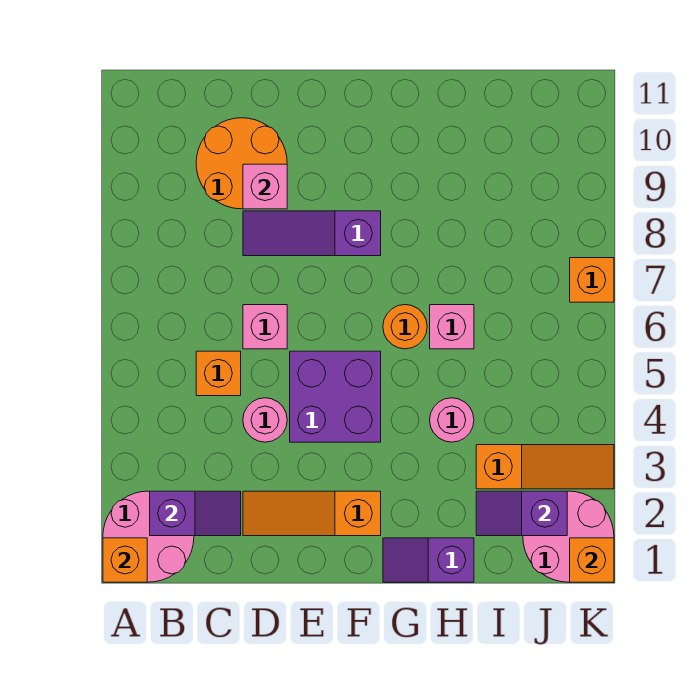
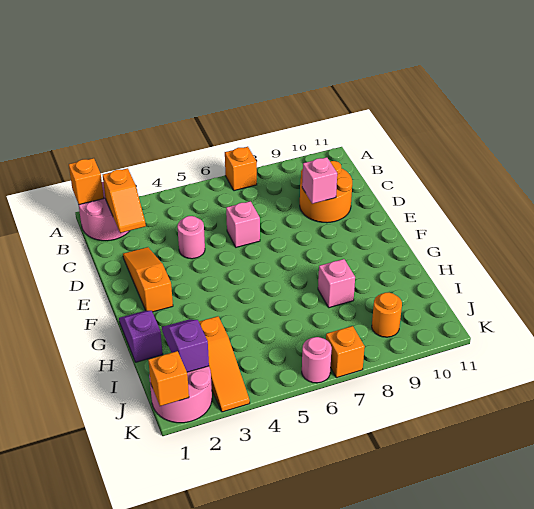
purple slope B2:C2 level 2 top B -> orange slope B2:C2 level 2 top B
orange brick C5 level 1 -> orange brick A7 level 1
purple slope D8:F8 level 1 top F -> none
purple brick E4:F5 level 1 -> none
orange round brick G6 level 1 -> orange round brick J9 level 1
pink round brick H4 level 1 -> pink round brick K6 level 1
pink brick H6 level 1 -> pink brick H8 level 1

